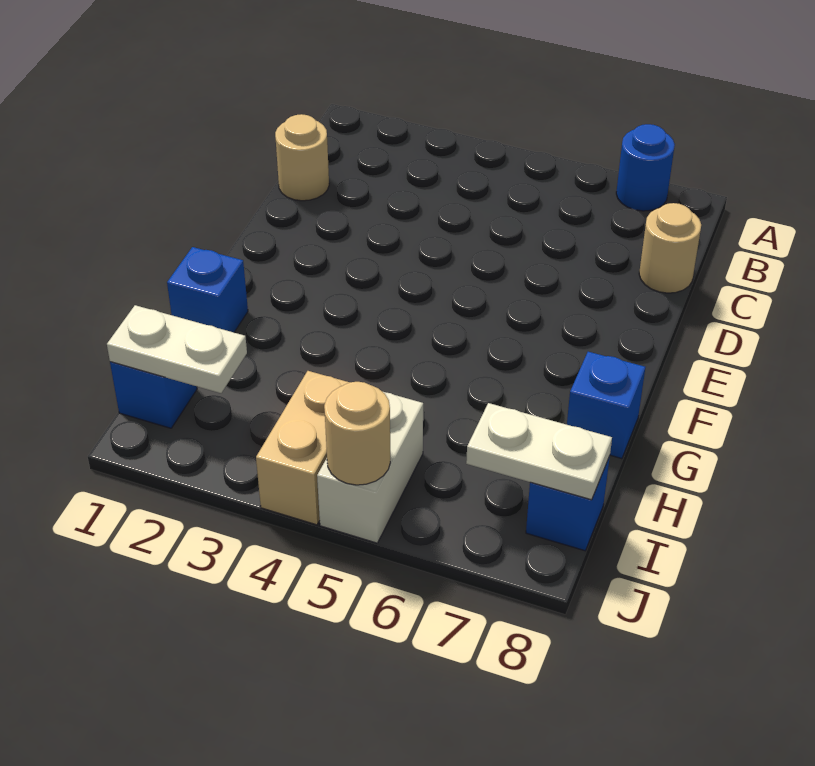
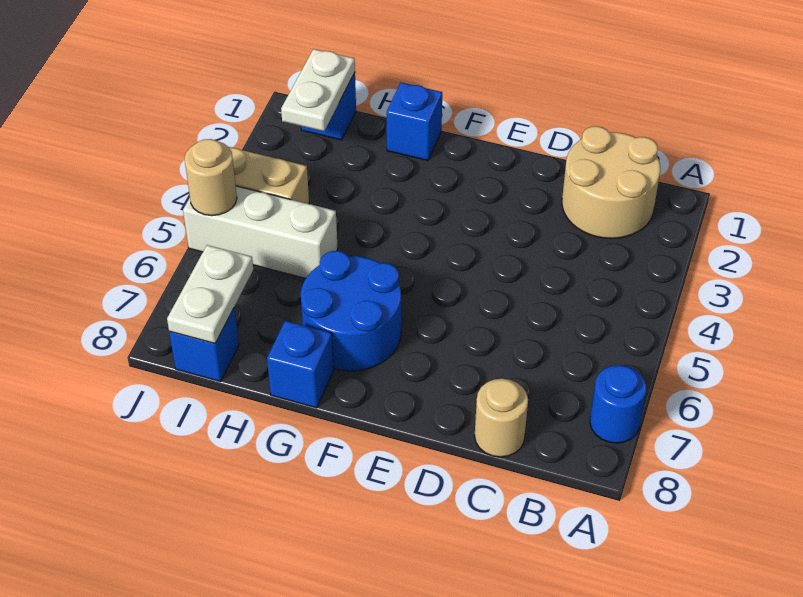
tan round brick C1 level 1 -> tan round brick B1:C2 level 1
none -> blue round brick F6:G7 level 1
white brick I5:J5 level 1 -> white brick H5:J5 level 1

